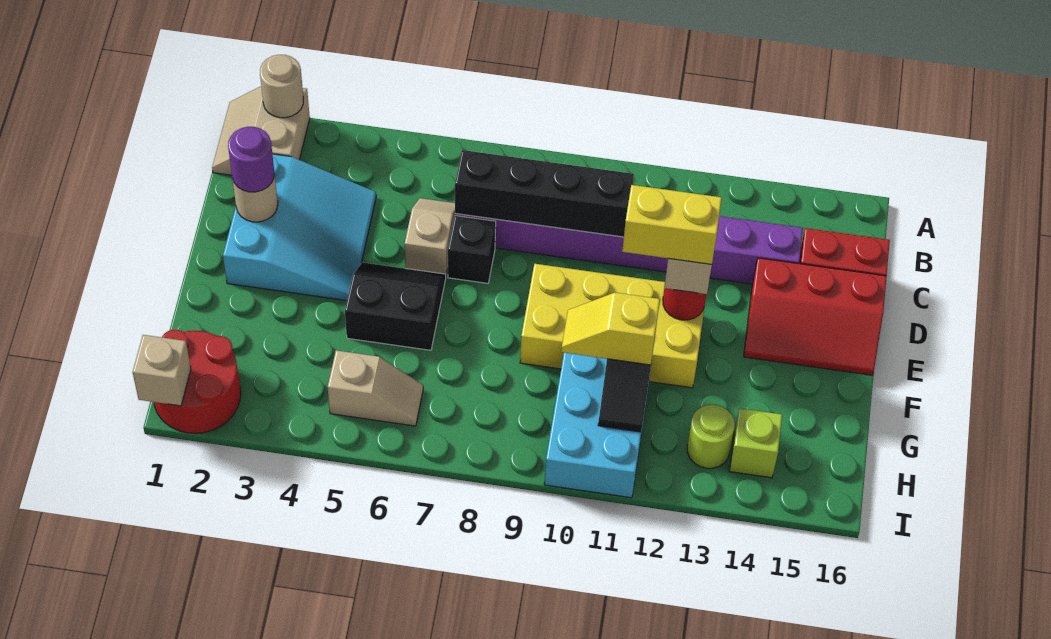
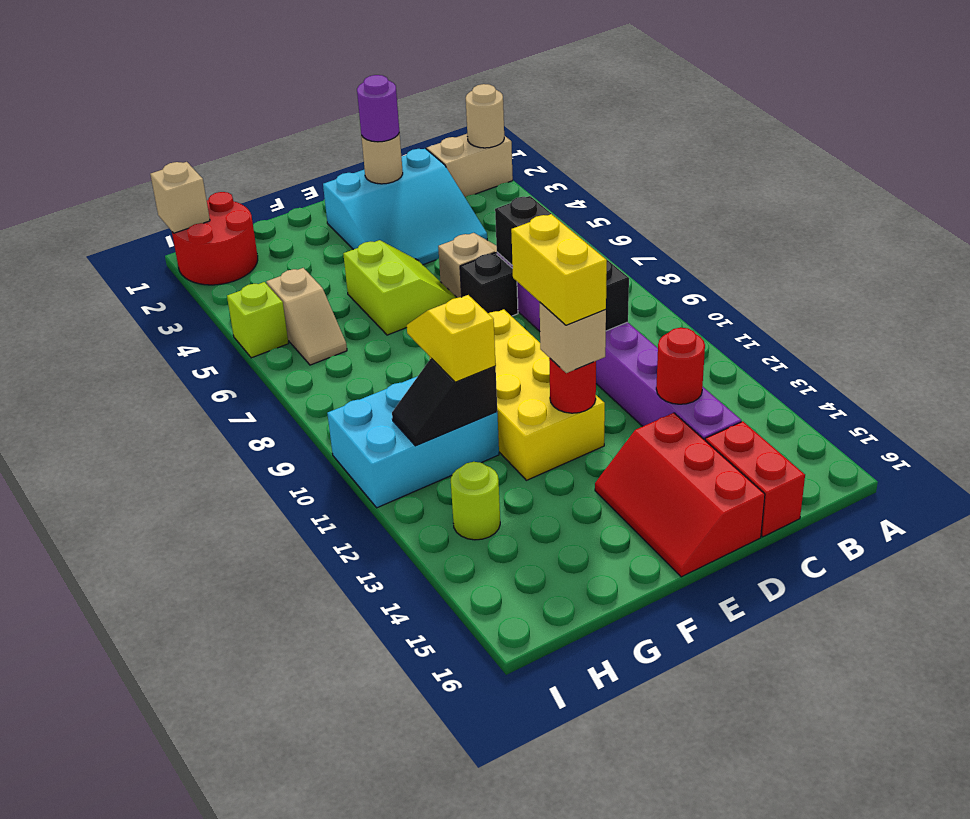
none -> red round brick C13 level 2
black slope E5:F6 level 1 top F -> lime slope E5:F6 level 1 top F
lime brick H14 level 1 -> lime brick I5 level 1

